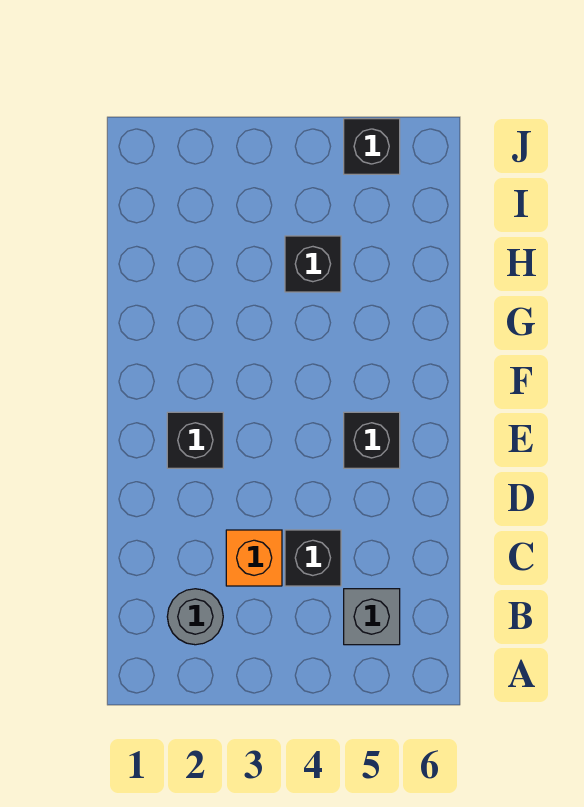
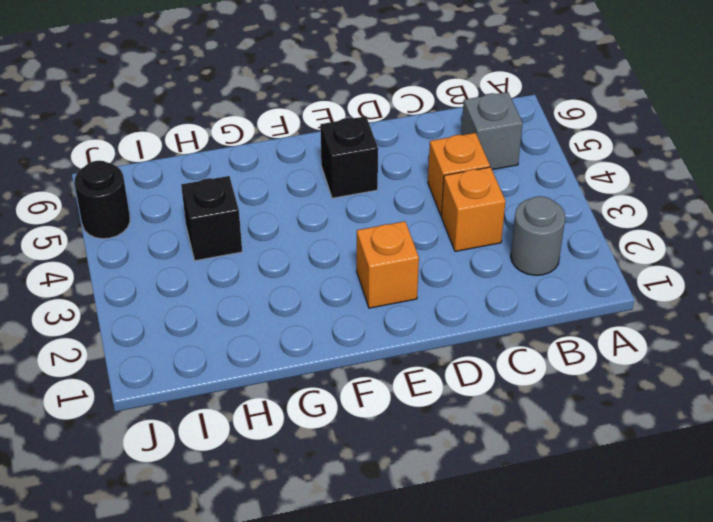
black brick C4 level 1 -> orange brick C4 level 1
black brick E2 level 1 -> orange brick E2 level 1
black brick J5 level 1 -> black round brick J5 level 1

